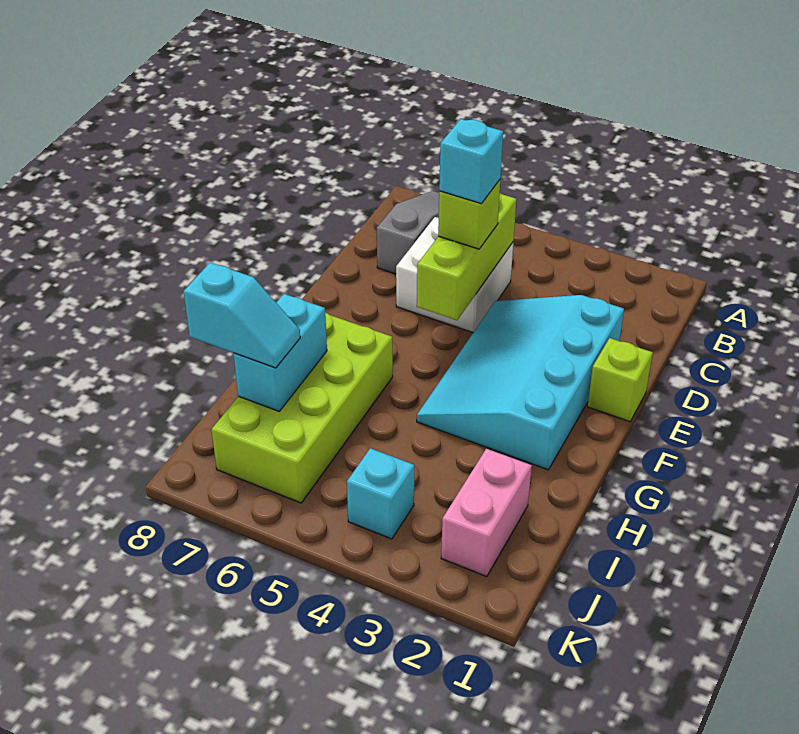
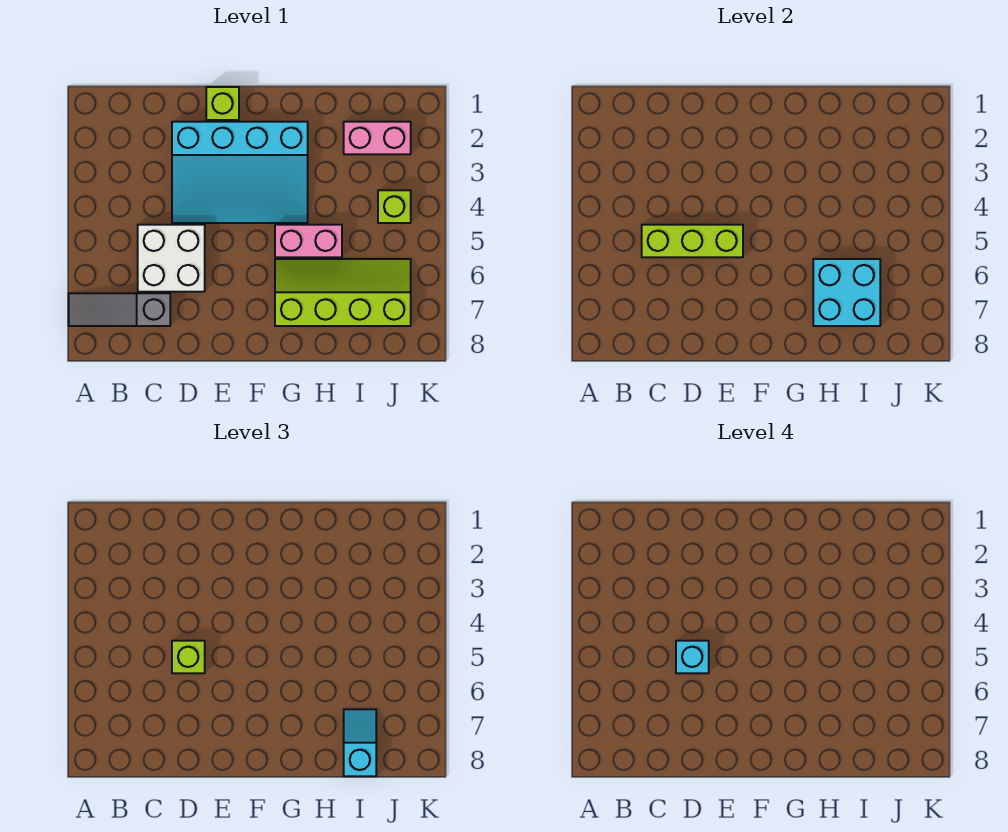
none -> pink brick G5:H5 level 1
lime brick G6:J7 level 1 -> lime slope G6:J7 level 1 top 7
cyan brick H7:I7 level 2 -> cyan brick H6:I7 level 2
cyan brick J4 level 1 -> lime brick J4 level 1

